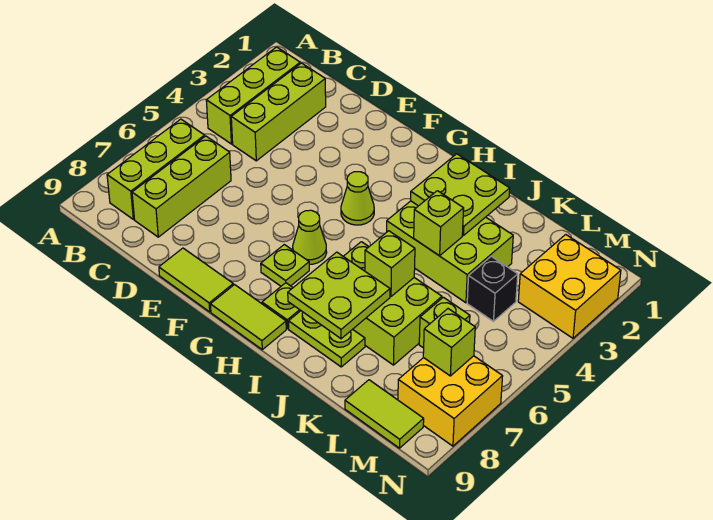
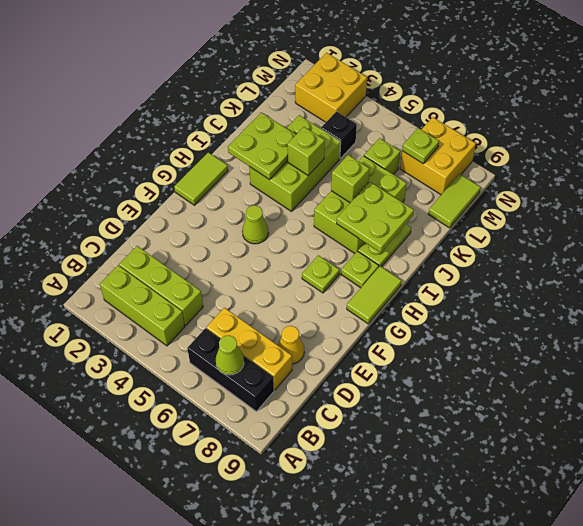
lime brick B6:B8 level 1 -> black brick B6:B8 level 1
lime brick C6:C8 level 1 -> yellow brick C6:C8 level 1
none -> yellow cone D8 level 1
lime tile E9:F9 level 1 -> lime tile G1:H1 level 1
lime cone G6 level 1 -> lime cone B7 level 2
lime brick M7 level 2 -> lime plate M7 level 2

